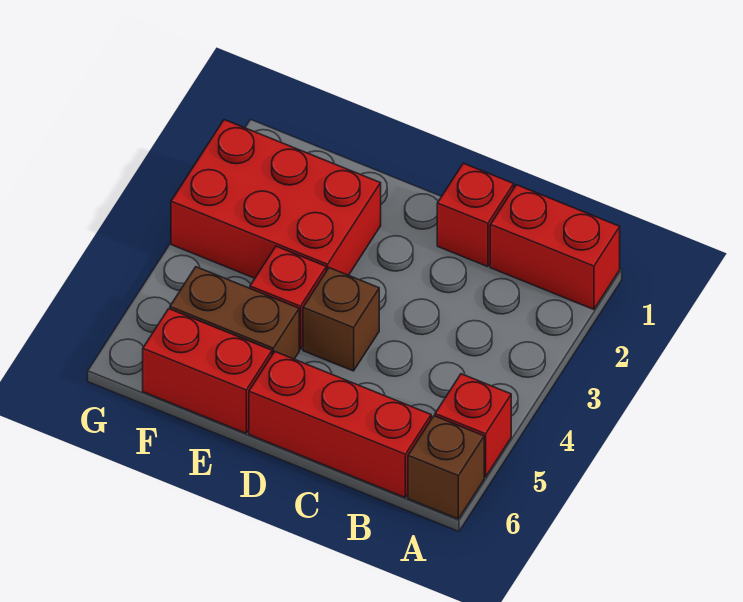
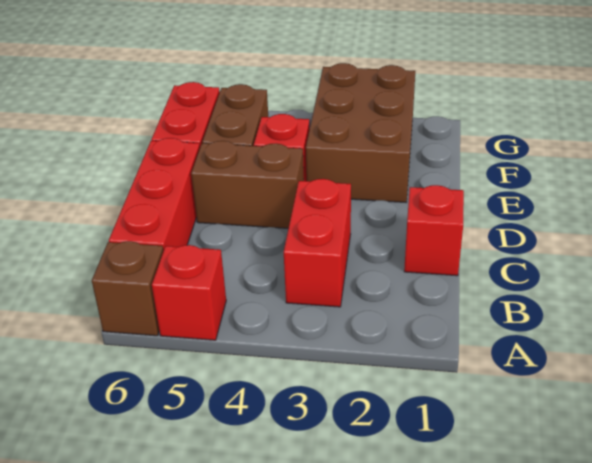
red brick A1:B1 level 1 -> red brick B3:C3 level 1
brown brick D4 level 1 -> brown brick D4:D5 level 1
red brick E2:G3 level 1 -> brown brick E2:G3 level 1

